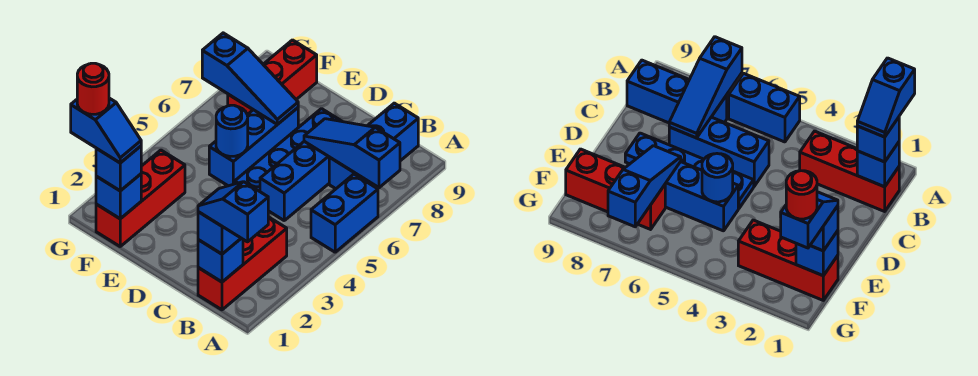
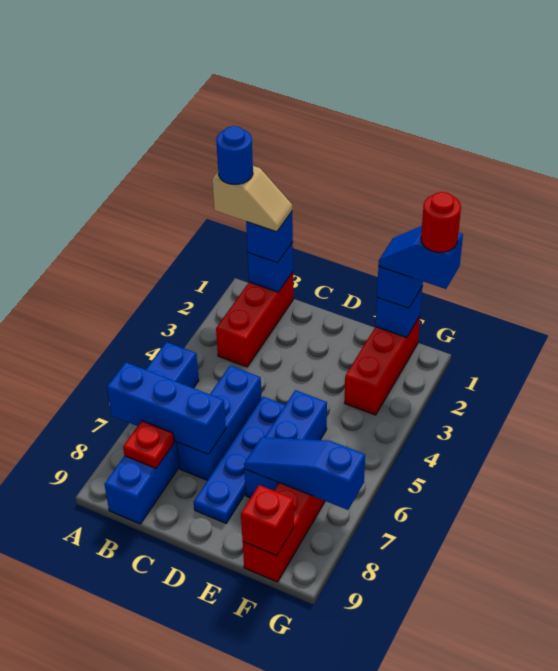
blue slope A1:B1 level 4 top A -> tan slope A1:B1 level 4 top A
blue slope A7:C7 level 2 top A -> blue brick A7:C7 level 2
none -> red plate B8 level 2
blue round brick E5 level 2 -> blue round brick A1 level 5
none -> red brick F9 level 2

